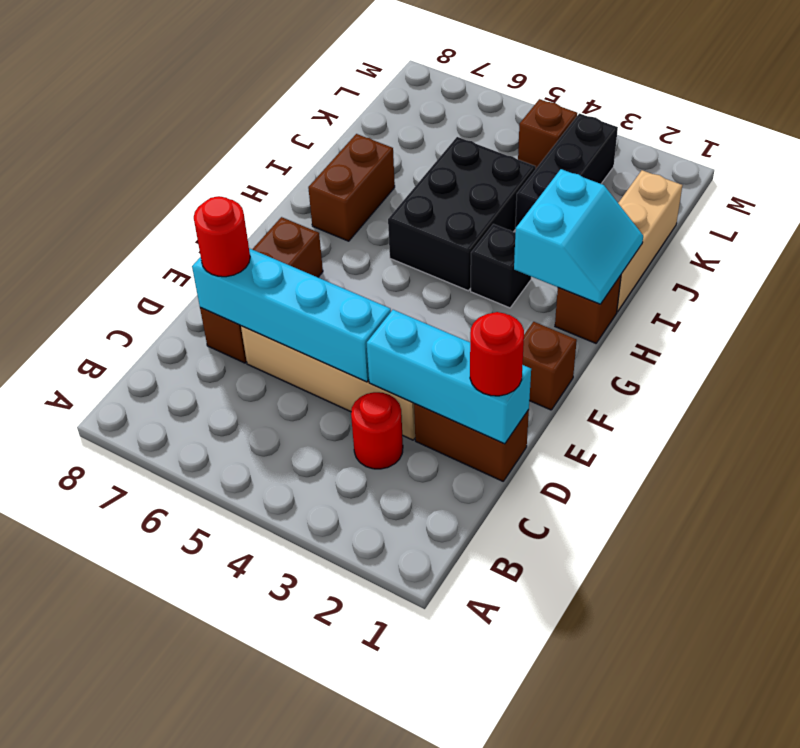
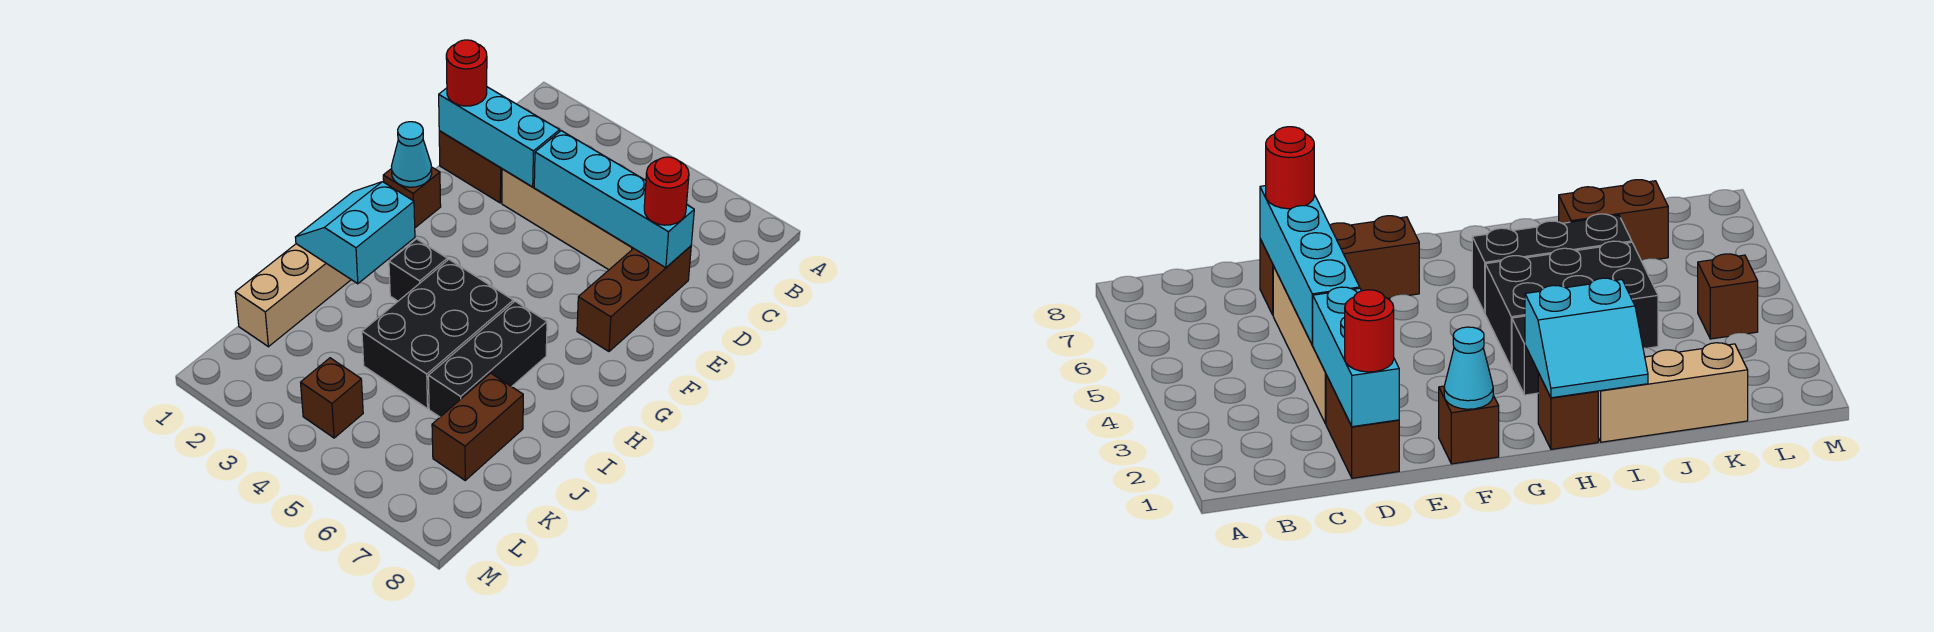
red round brick C3 level 1 -> none
none -> cyan cone F1 level 2
brown brick H7:I7 level 1 -> brown brick J7:K7 level 1
black brick J3:L3 level 1 -> black brick H6:J6 level 1

